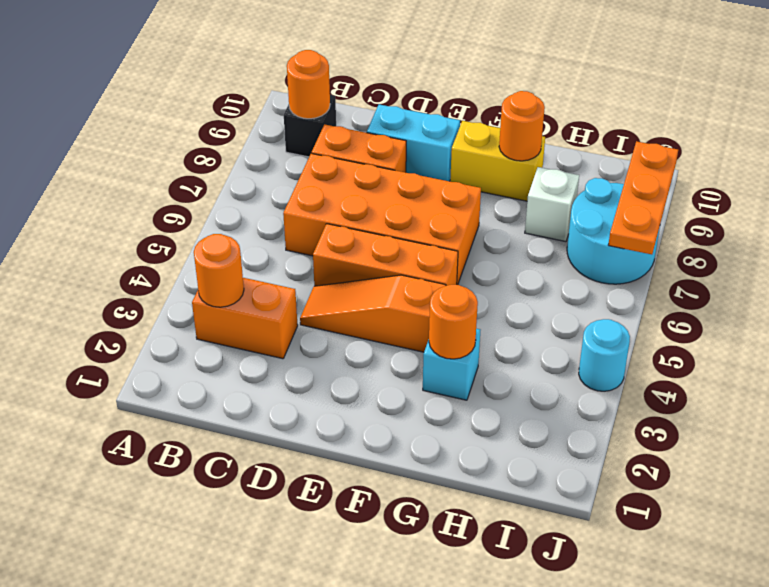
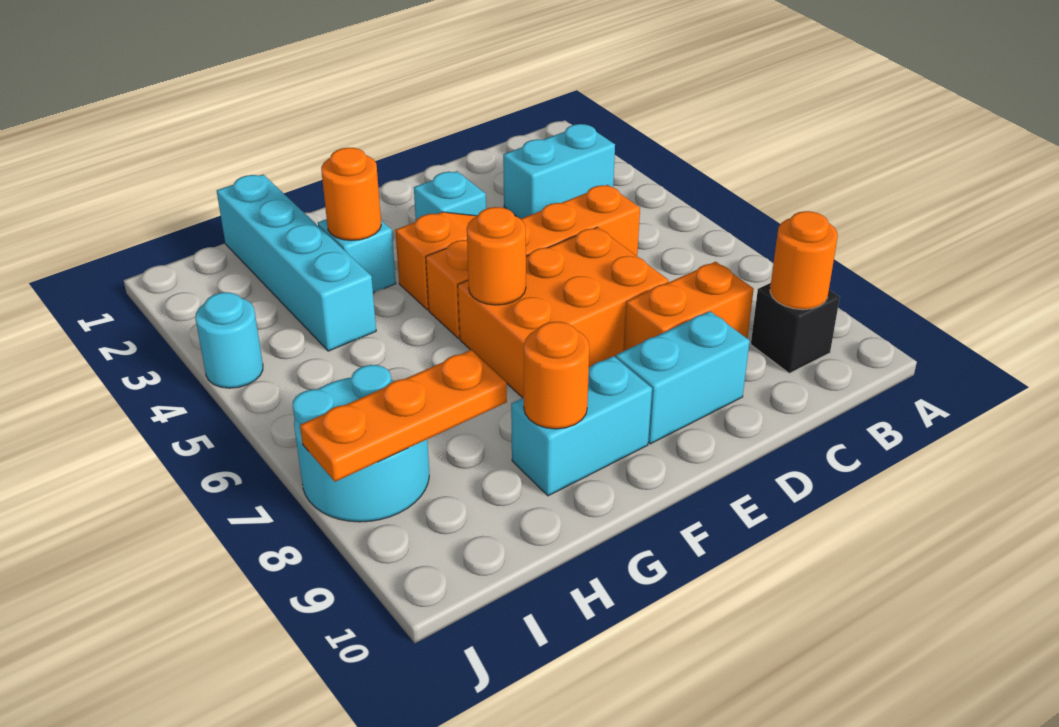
orange brick B3:C3 level 1 -> cyan brick B3:C3 level 1
orange round brick B3 level 2 -> orange round brick F6 level 2
orange brick C6:F7 level 1 -> orange brick D6:F7 level 1
orange brick D5:F5 level 1 -> orange brick C5:F5 level 1
none -> cyan brick E3 level 1
yellow brick F9:G9 level 1 -> cyan brick F9:G9 level 1
none -> cyan brick H1:H4 level 1
white brick H8 level 1 -> none
orange plate J7:J9 level 2 -> orange plate H8:J8 level 2

